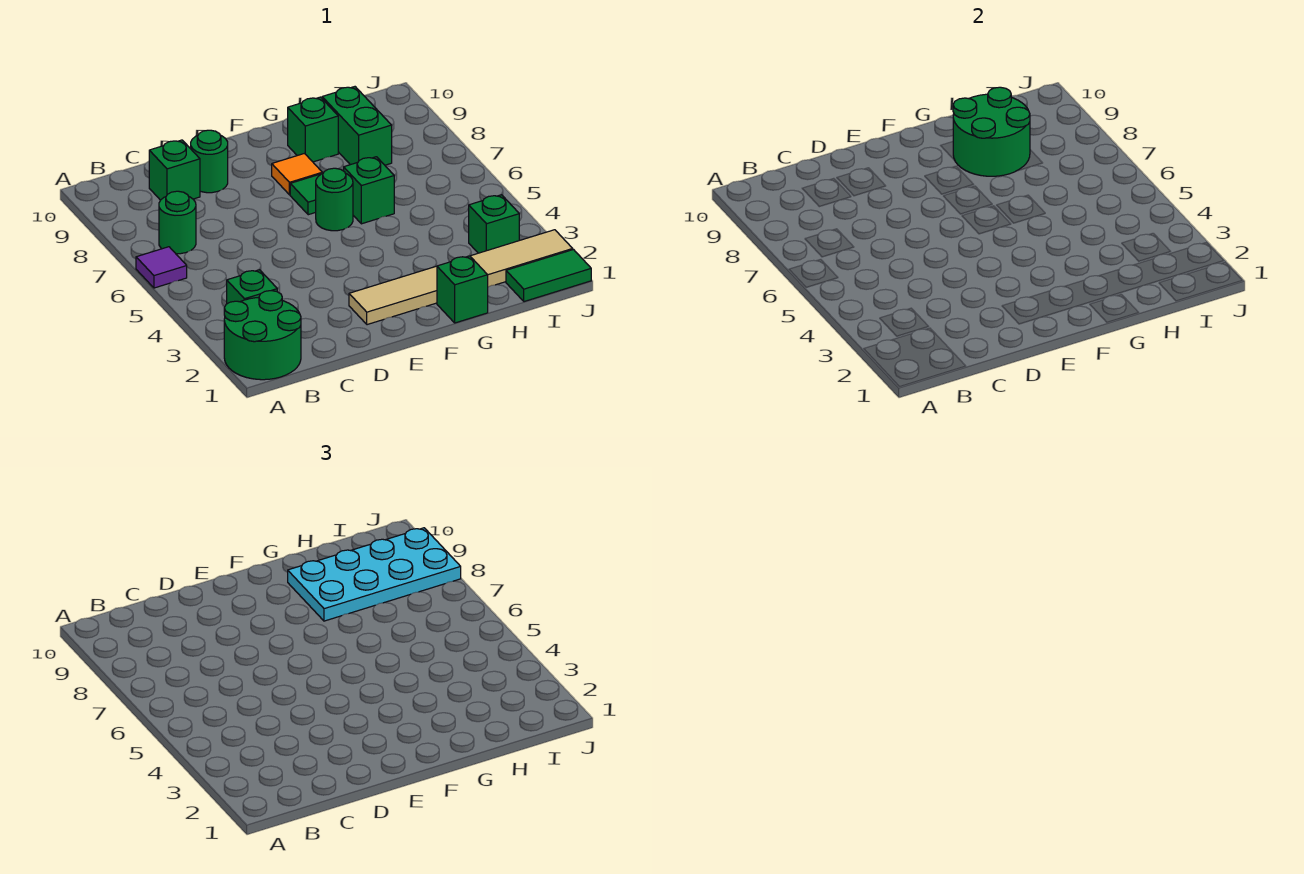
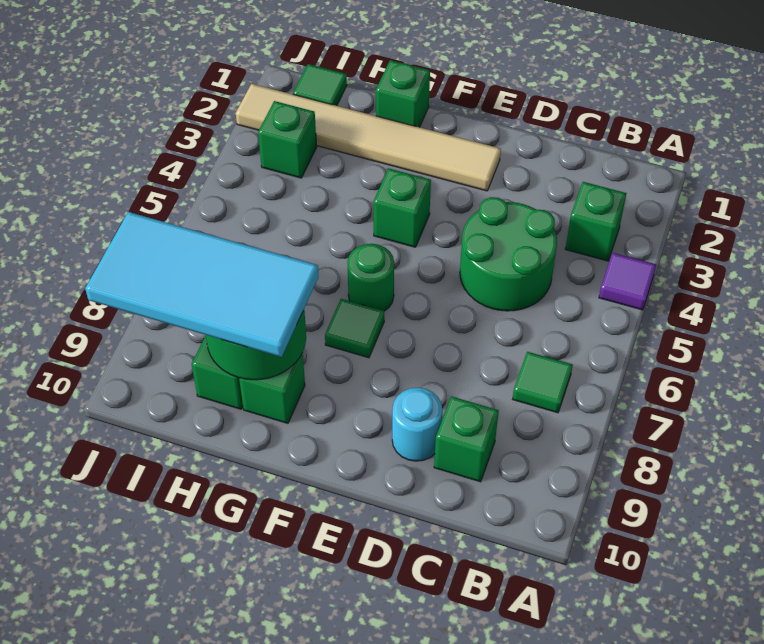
green round brick A1:B2 level 1 -> green round brick C4:D5 level 1
purple tile A6 level 1 -> purple tile A4 level 1
green round brick B7 level 1 -> green tile B7 level 1
green round brick D9 level 1 -> cyan round brick D9 level 1
orange tile F8 level 1 -> none
green brick G6 level 1 -> green brick F4 level 1
cyan plate G8:J9 level 3 -> cyan tile G8:J9 level 3
green tile I1:J1 level 1 -> green tile I1 level 1

